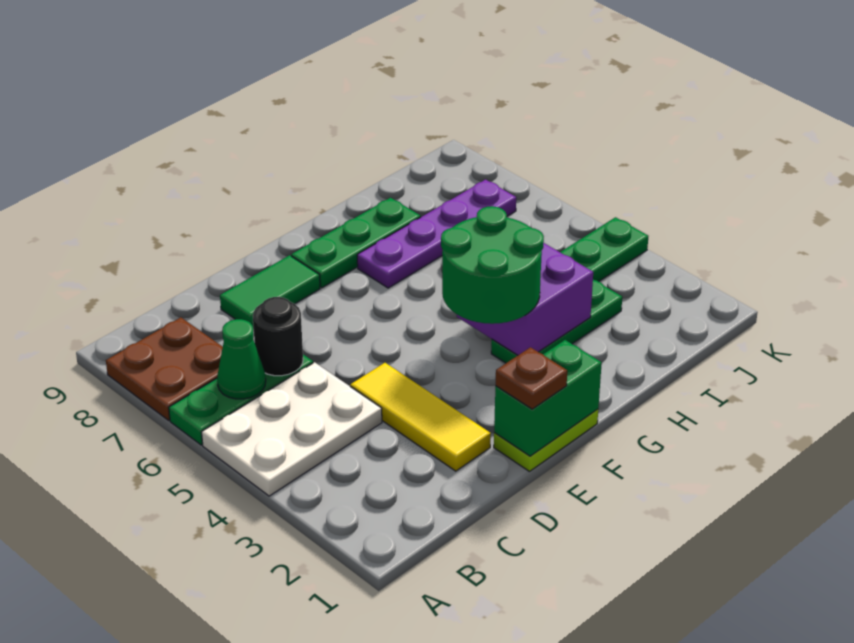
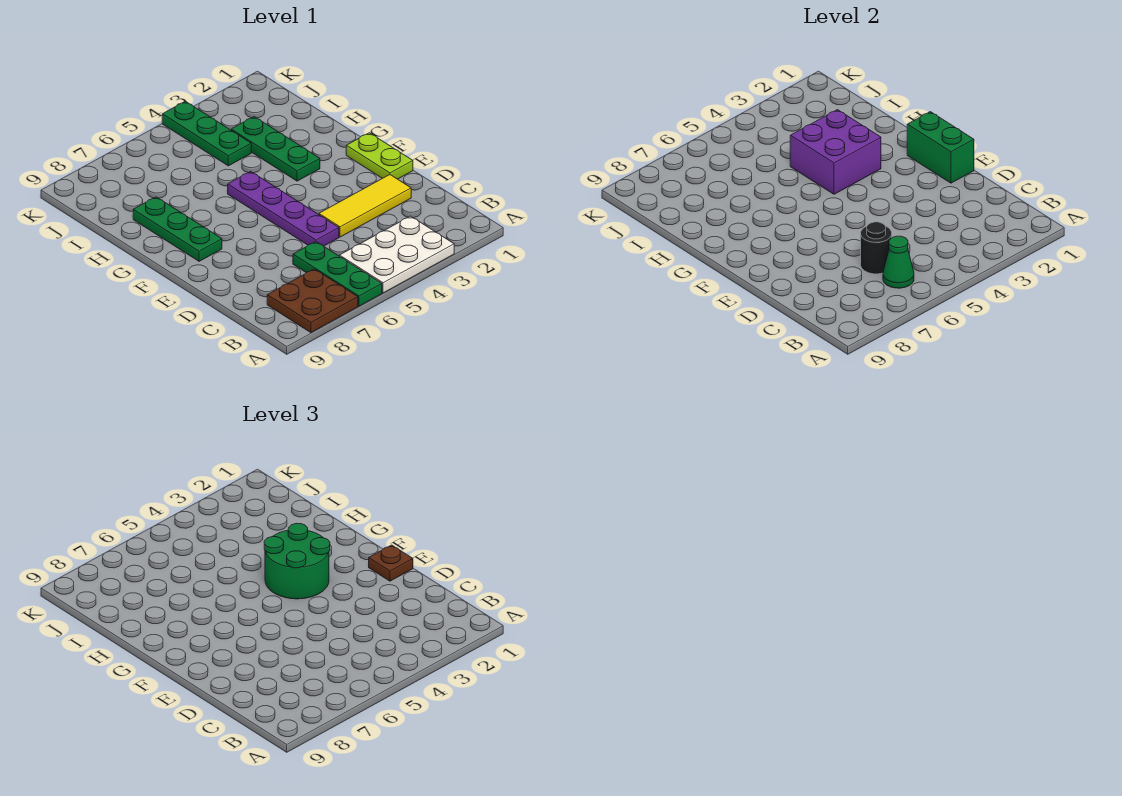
white plate A4:C5 level 1 -> white plate A3:B5 level 1
green tile D8:E8 level 1 -> none
purple plate G7:J7 level 1 -> purple plate D5:G5 level 1

